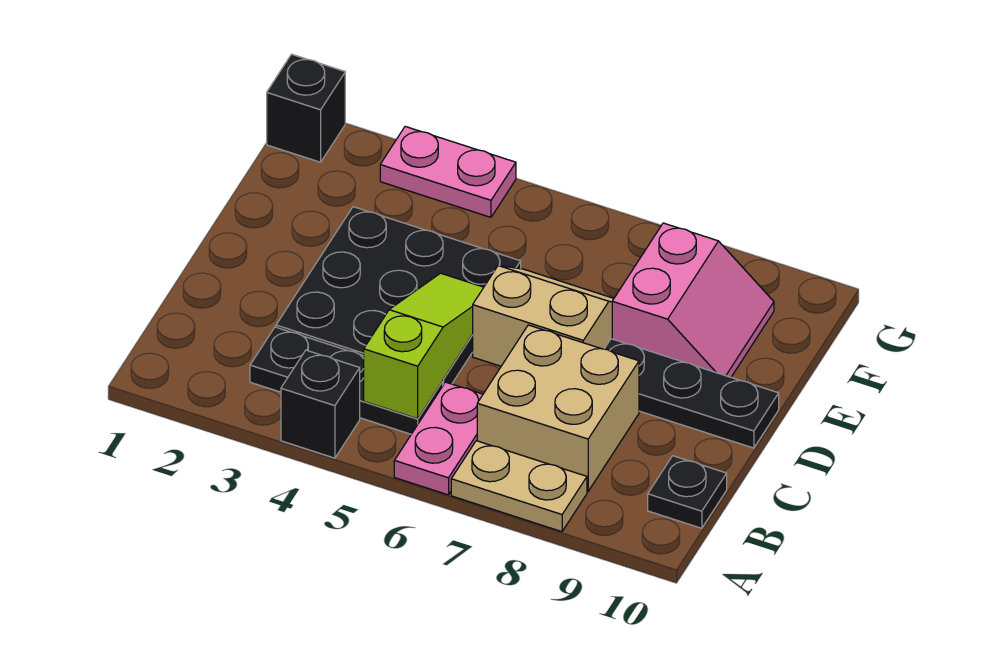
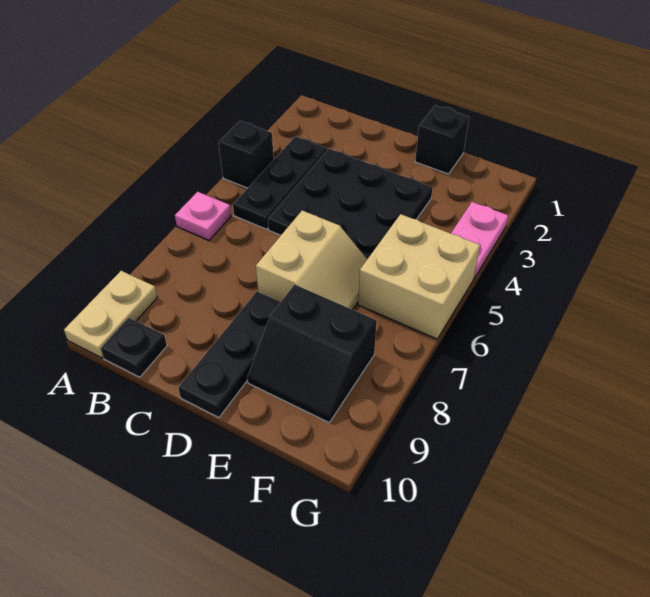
pink plate A6:B6 level 1 -> pink plate A6 level 1
tan plate A7:A8 level 1 -> tan plate A9:A10 level 1
lime slope B5:D5 level 2 top B -> none
tan brick B7:C8 level 1 -> tan brick F5:G6 level 1
pink slope E8:F9 level 1 top 8 -> black slope E8:F9 level 1 top 8
black brick G1 level 1 -> black brick E1 level 1

